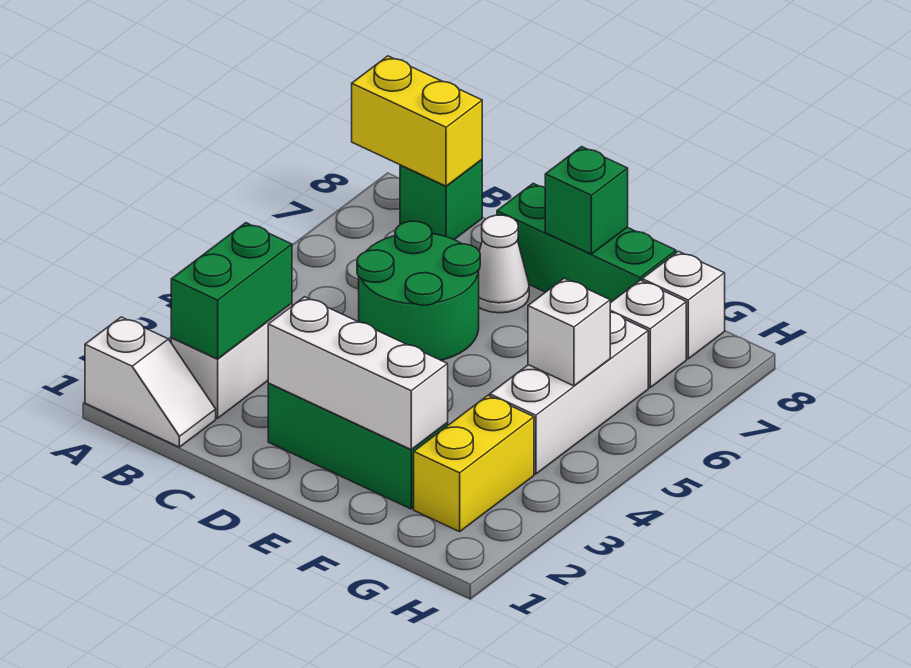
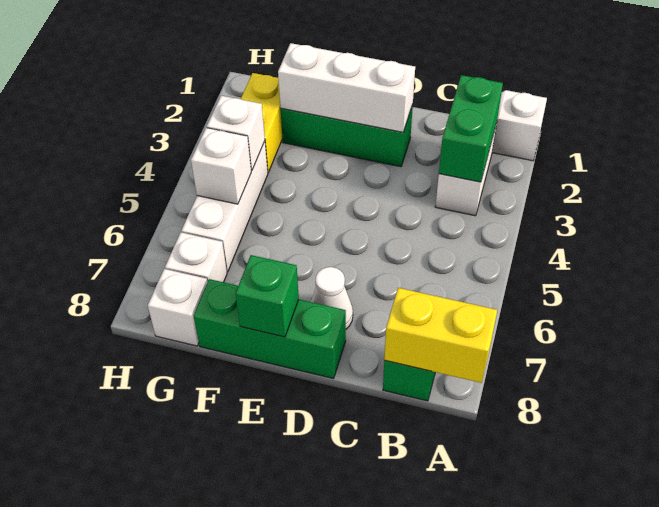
green round brick C5:D6 level 1 -> none
none -> white brick G4 level 2

